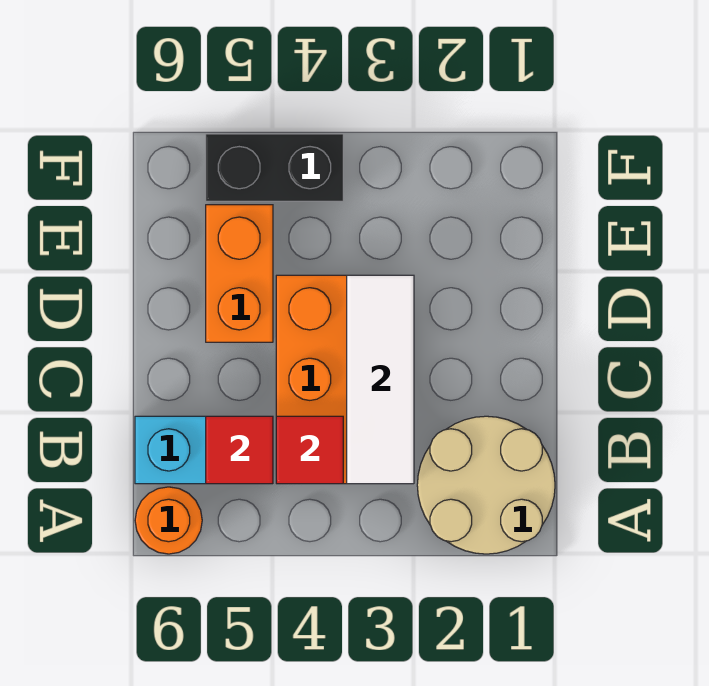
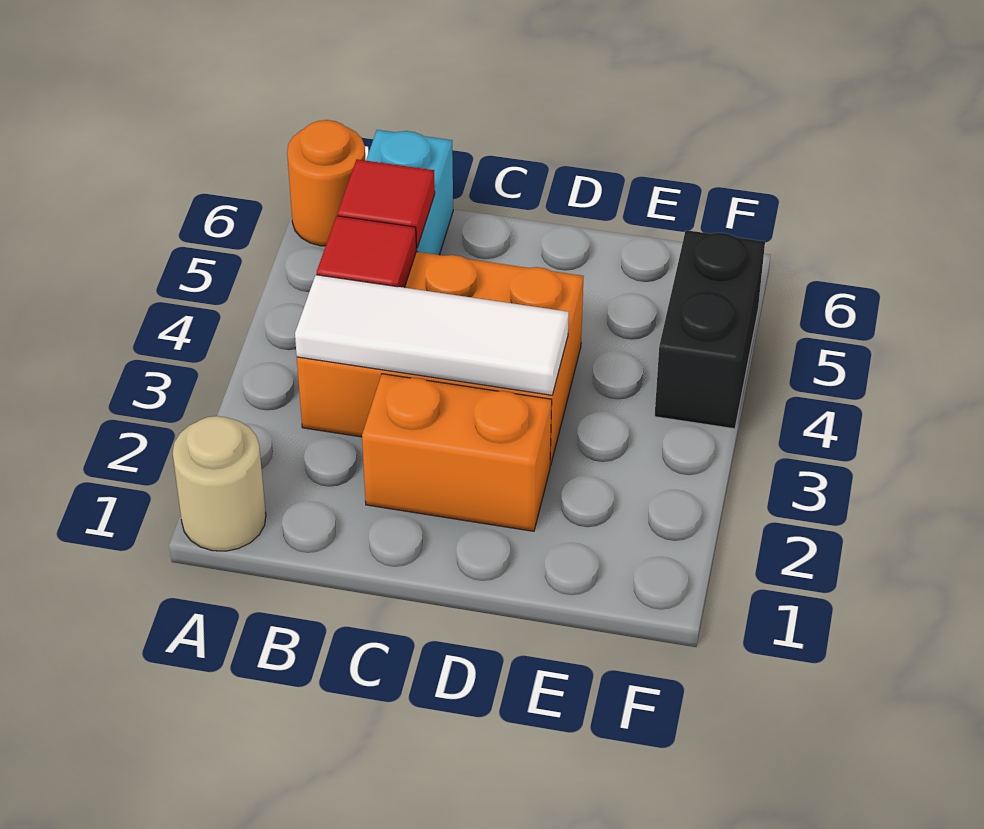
tan round brick A1:B2 level 1 -> tan round brick A1 level 1
orange brick D5:E5 level 1 -> orange brick C2:D2 level 1

